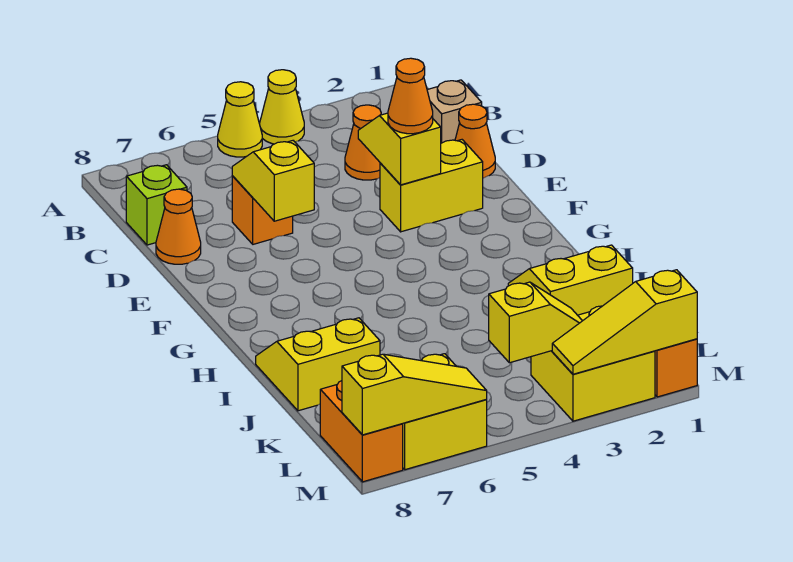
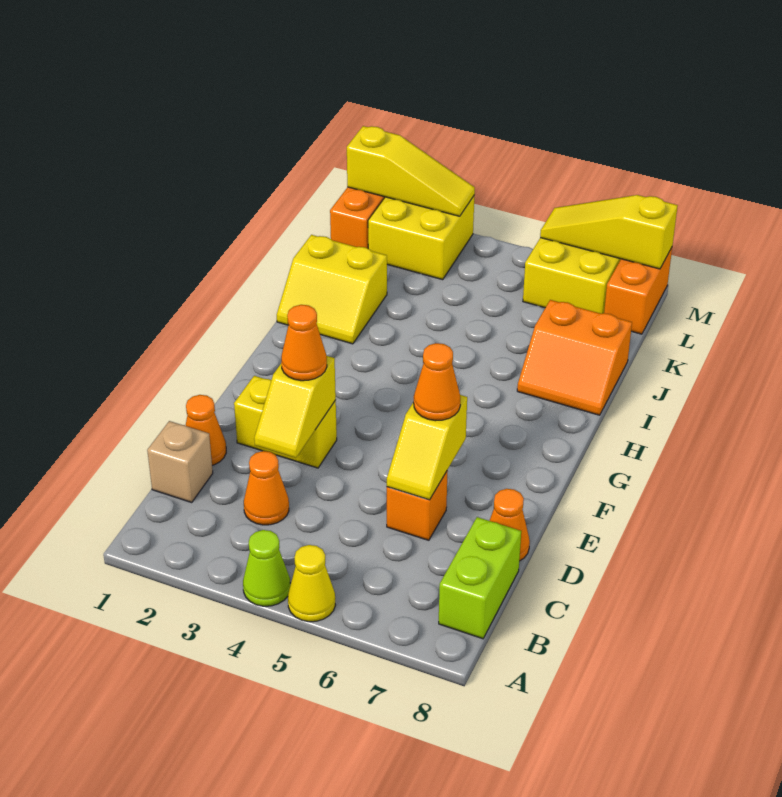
yellow cone A4 level 1 -> lime cone A4 level 1
lime brick C8 level 1 -> lime brick B8:C8 level 1
none -> orange cone E6 level 3
yellow slope I7:J8 level 1 top J -> orange slope I7:J8 level 1 top J
yellow slope L3:L4 level 2 top 4 -> none

